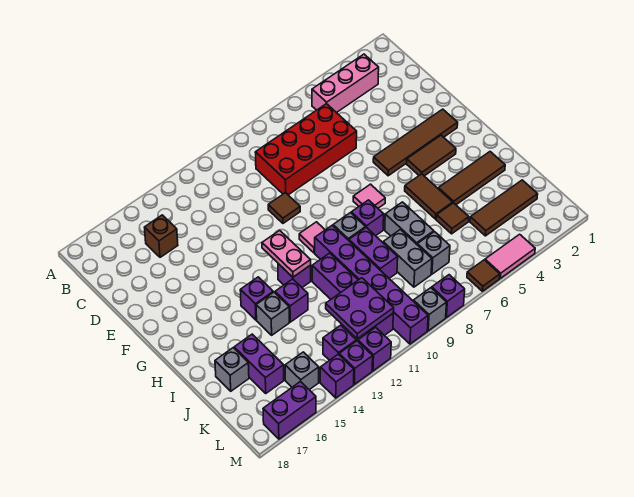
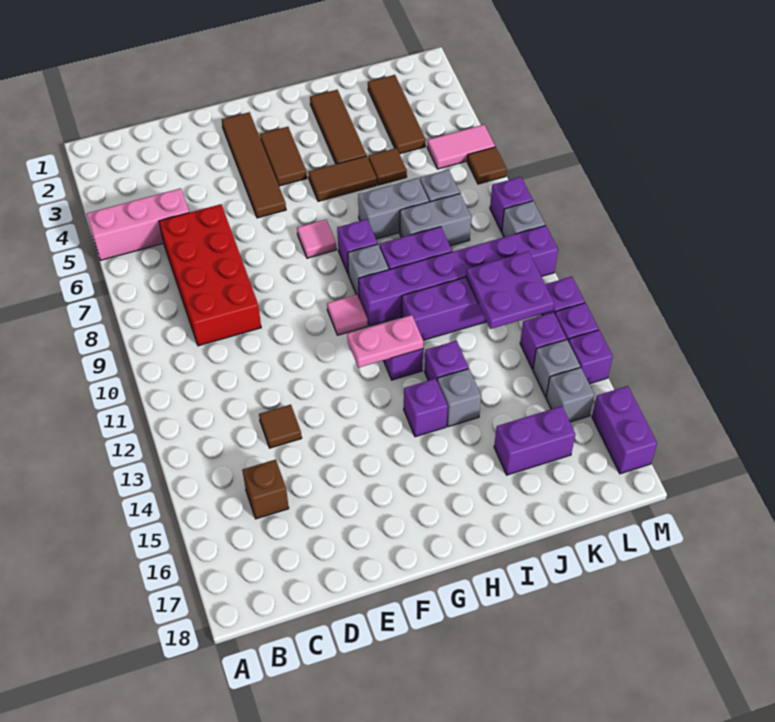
pink brick B3:B5 level 1 -> pink brick A5:C5 level 1
brown tile E10 level 1 -> brown tile D13 level 1
grey brick J17 level 1 -> grey brick L14 level 1
pink tile M4:M5 level 1 -> pink tile L5:M5 level 1

